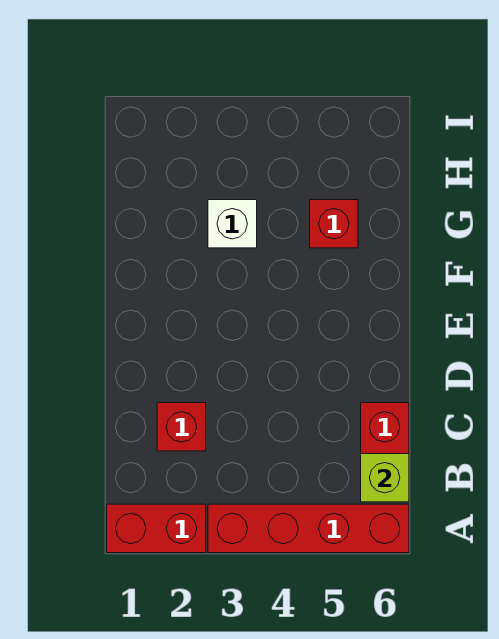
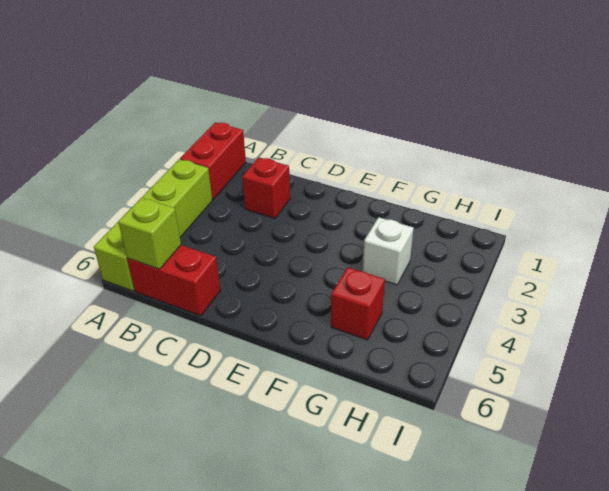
red brick A3:A6 level 1 -> lime brick A3:A6 level 1

